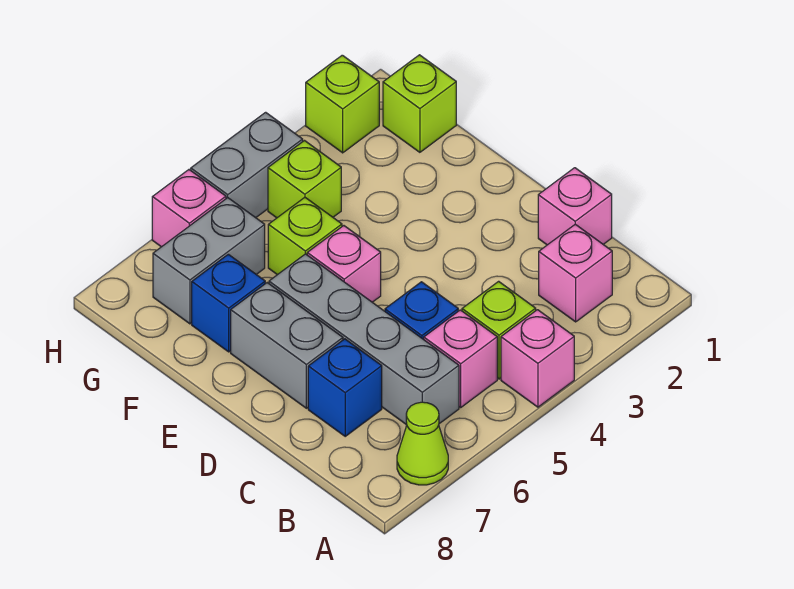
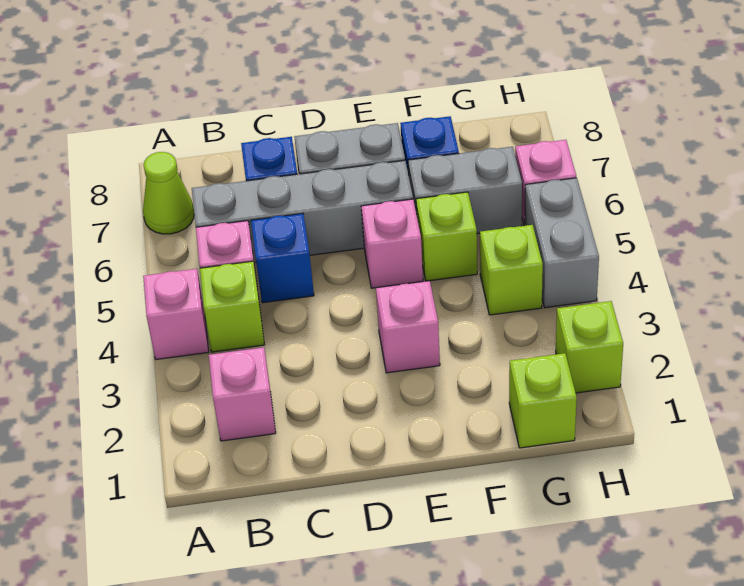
pink brick C1 level 1 -> pink brick E3 level 1
grey brick G6:G7 level 1 -> grey brick F6:G6 level 1

